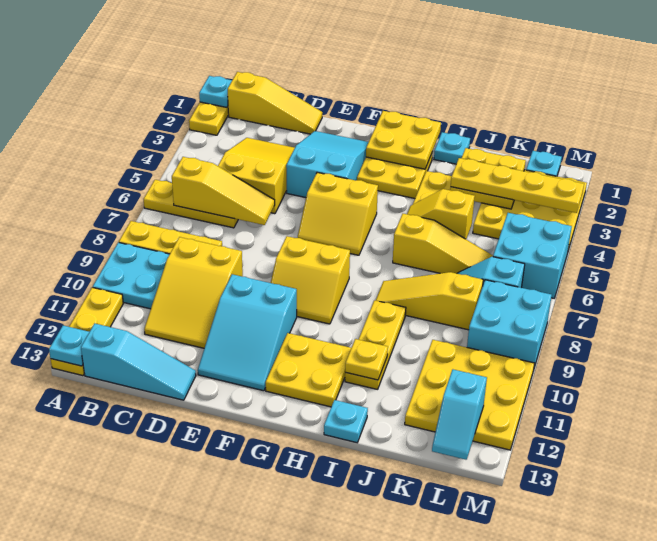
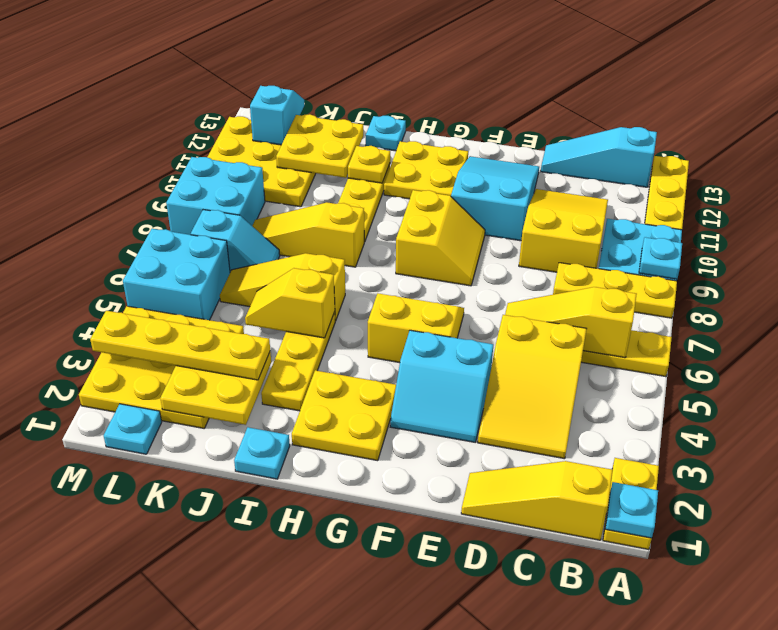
cyan plate A13 level 2 -> cyan plate A9 level 2
cyan slope E2:F4 level 1 top 4 -> cyan slope E3:F4 level 1 top 4
yellow slope F8:G9 level 1 top 8 -> yellow slope F8:G9 level 1 top G
yellow plate G1:H2 level 2 -> yellow plate J11:K12 level 2
yellow slope I5:J5 level 2 top J -> yellow slope I5:J5 level 2 top I
yellow slope I8:K8 level 1 top K -> yellow slope I8:K8 level 1 top I

